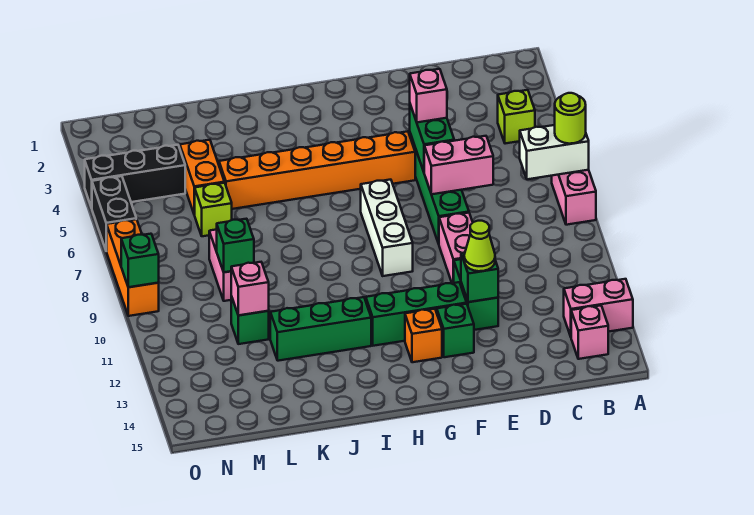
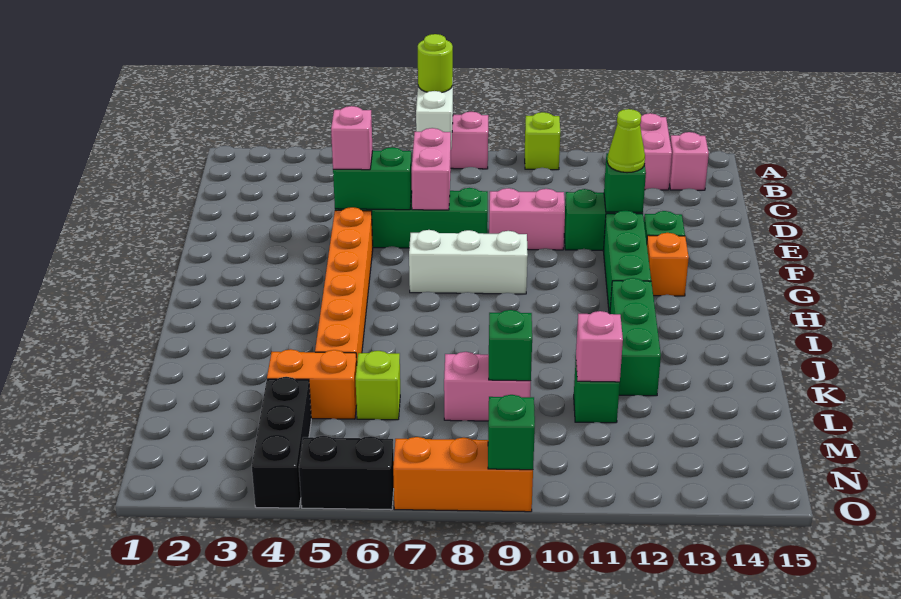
lime brick B4 level 1 -> lime brick A10 level 1

